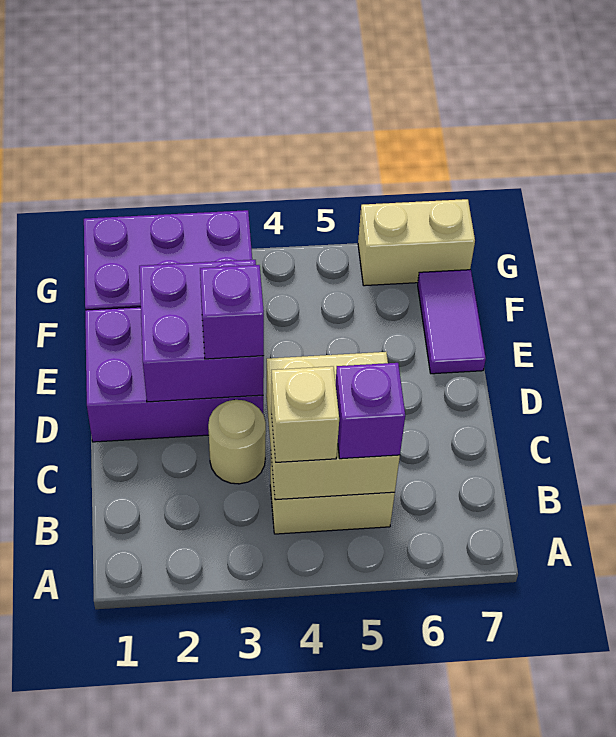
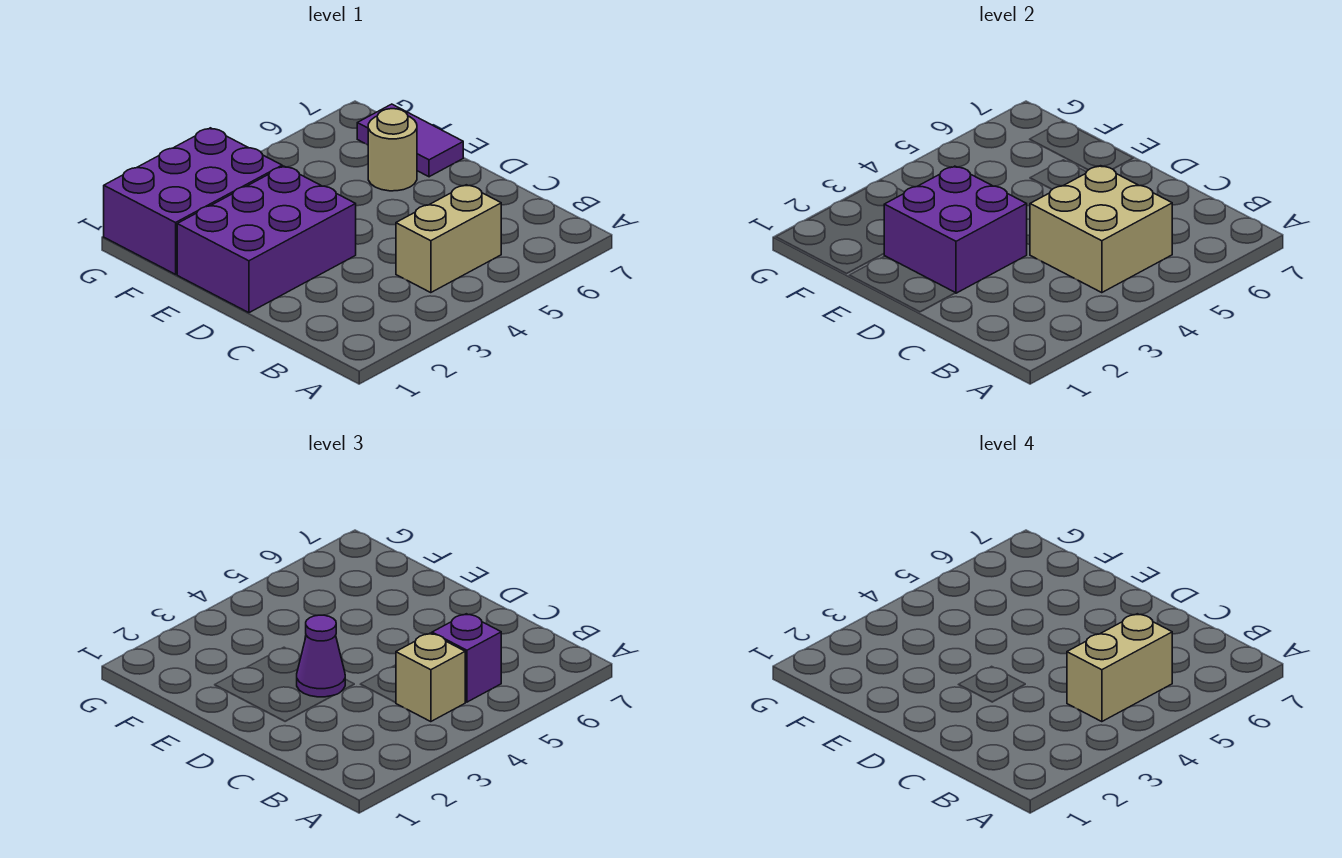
tan round brick C3 level 1 -> tan round brick E6 level 1
purple brick D3 level 3 -> purple cone D3 level 3
tan brick G6:G7 level 1 -> tan brick B4:B5 level 4

